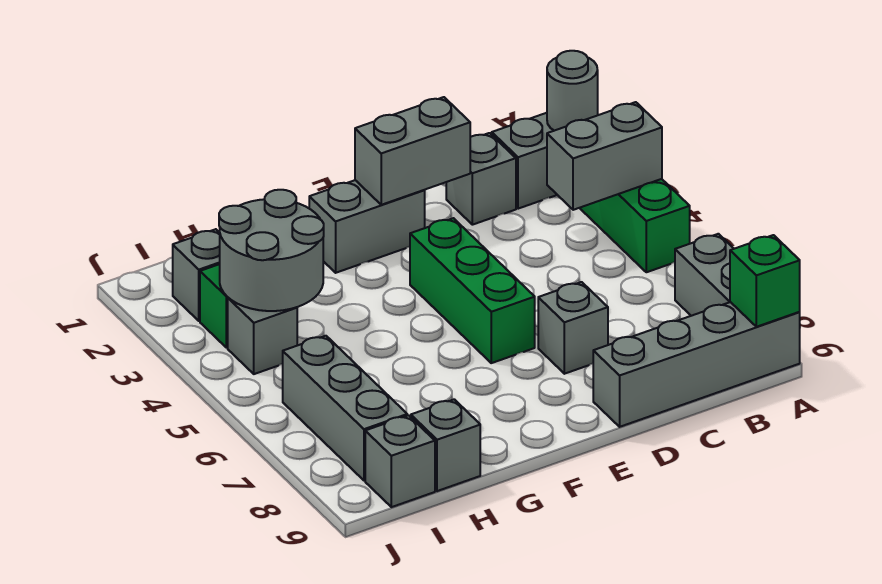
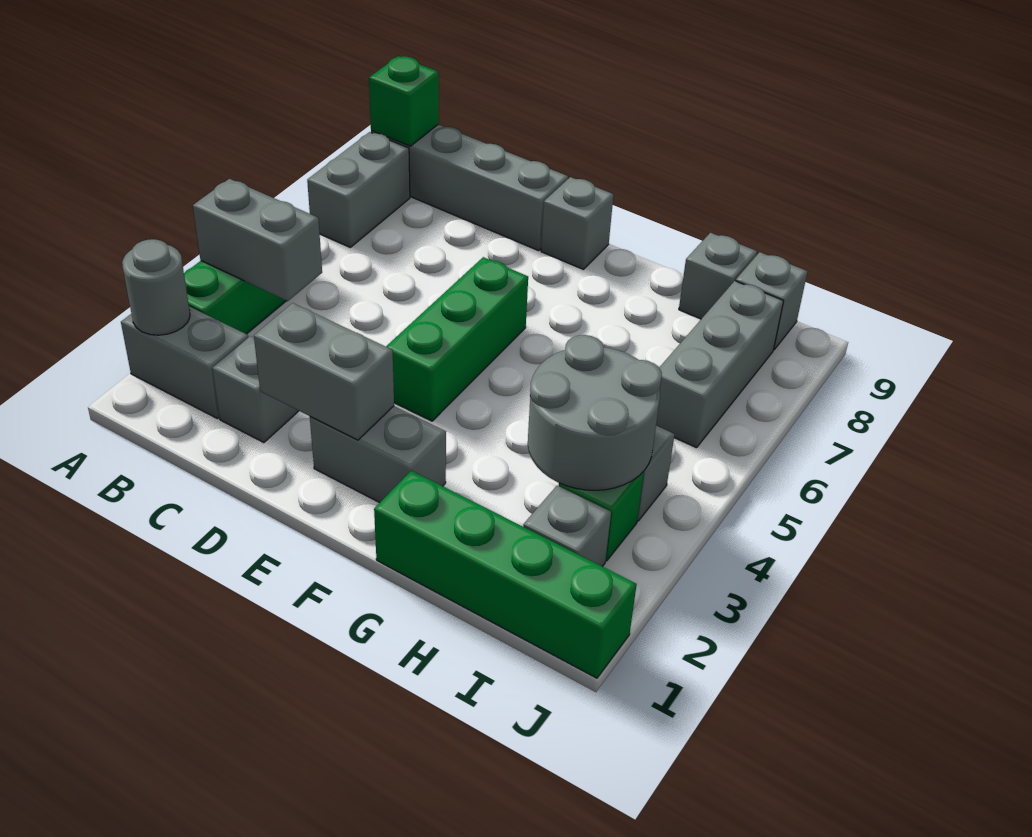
grey brick D7 level 1 -> grey brick E9 level 1
none -> green brick G1:J1 level 1

